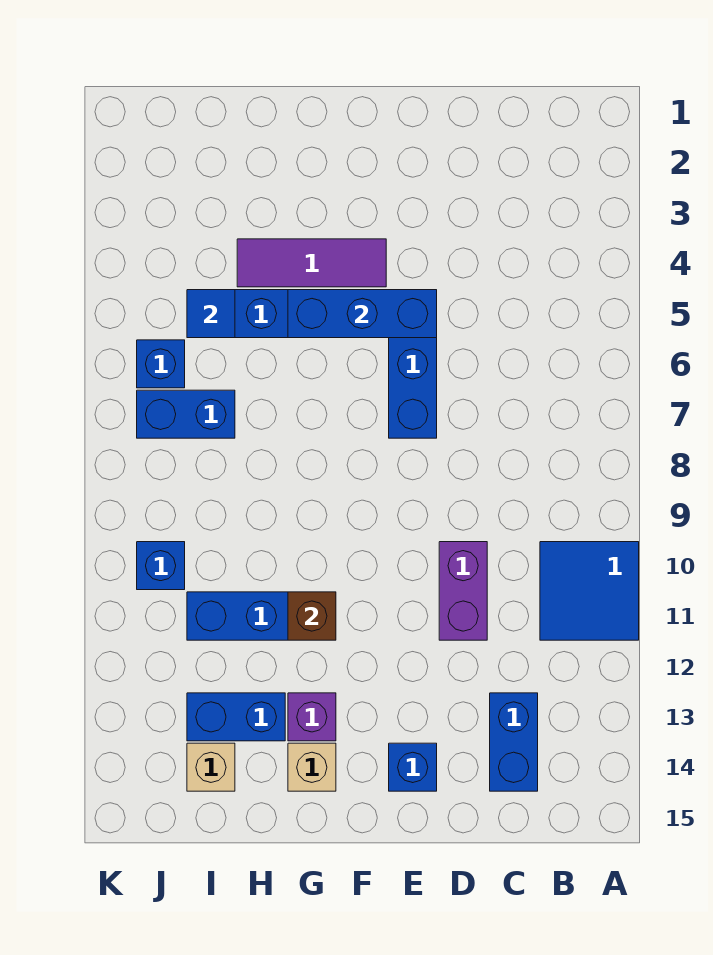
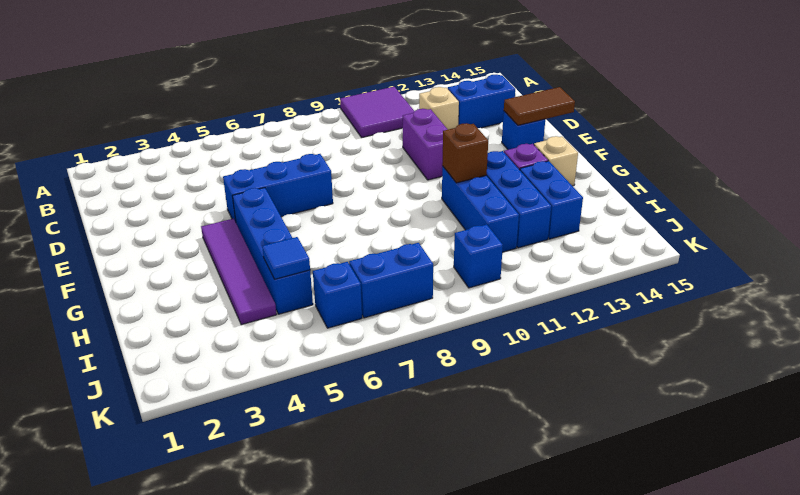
blue tile A10:B11 level 1 -> purple tile A10:B11 level 1
purple brick D10:D11 level 1 -> purple brick D11:E11 level 1
blue brick E5:G5 level 2 -> blue brick G12:I12 level 1
none -> brown tile E14:E15 level 2
purple tile F4:H4 level 1 -> purple tile F4:I4 level 1
blue brick I7:J7 level 1 -> blue brick J7:J8 level 1
tan brick I14 level 1 -> tan brick C12 level 1

